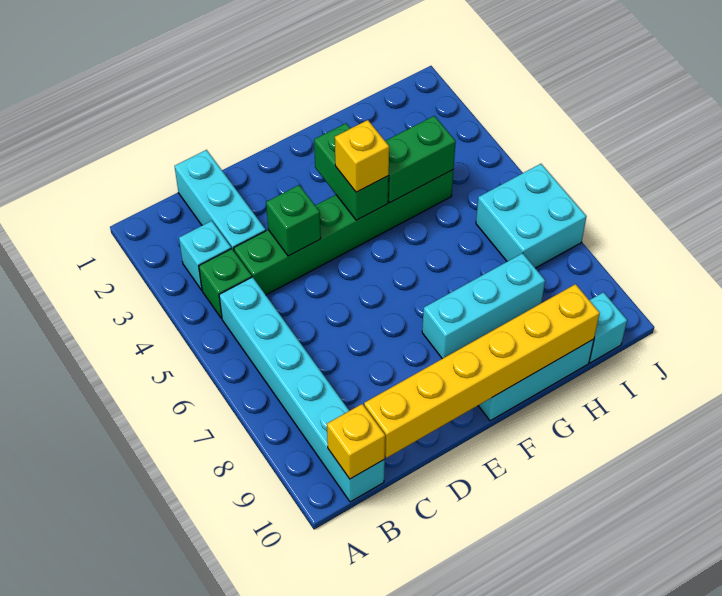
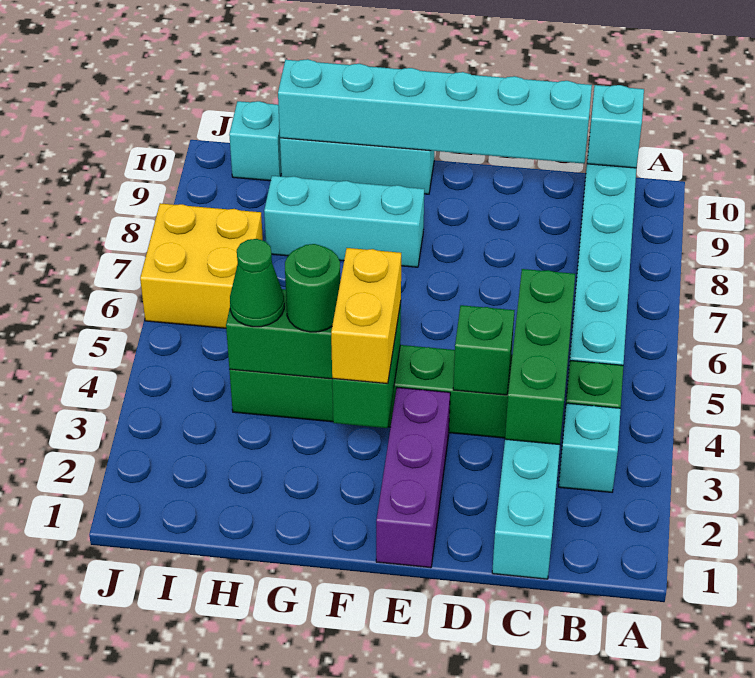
yellow brick B10 level 2 -> cyan brick B10 level 2
none -> green brick C3:C5 level 2
yellow brick C10:H10 level 2 -> cyan brick C10:H10 level 2
none -> purple brick E1:E3 level 1
yellow brick F4 level 3 -> yellow brick F3:F4 level 3
none -> green round brick G4 level 3
none -> green cone H4 level 3
cyan brick I6:J7 level 1 -> yellow brick I6:J7 level 1

